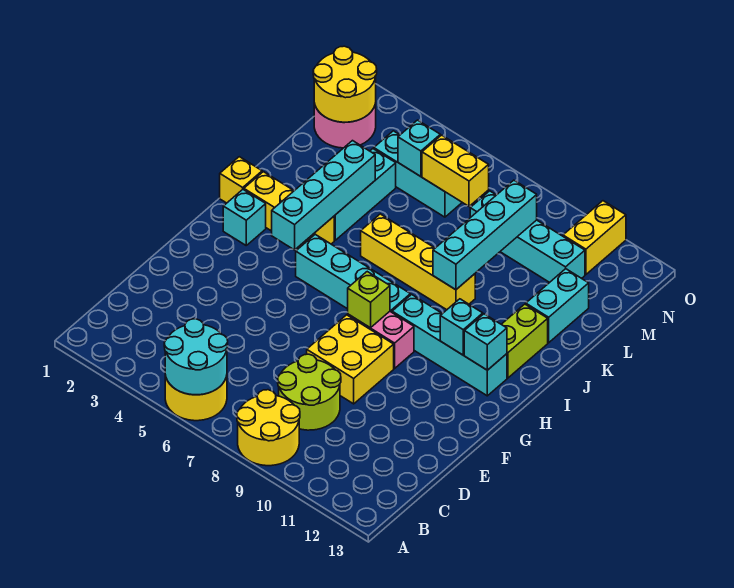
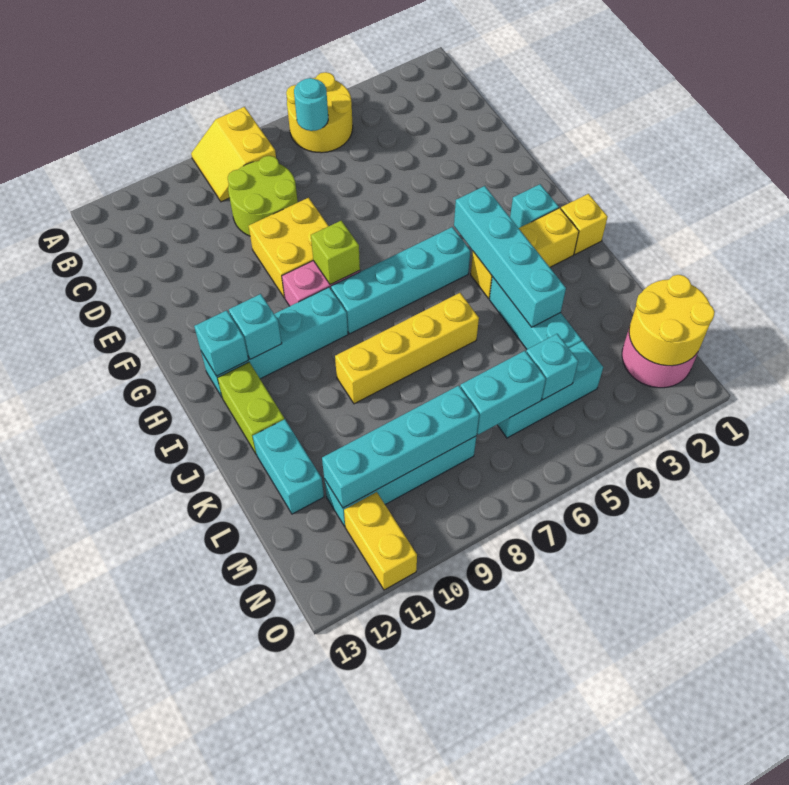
cyan round brick A5:B6 level 2 -> cyan round brick B6 level 2
yellow round brick A8:B9 level 1 -> yellow slope A8:B9 level 1 top 8
cyan brick J9:M9 level 2 -> cyan brick M8:M11 level 2
yellow brick M6:M7 level 2 -> cyan brick M6:M7 level 2

